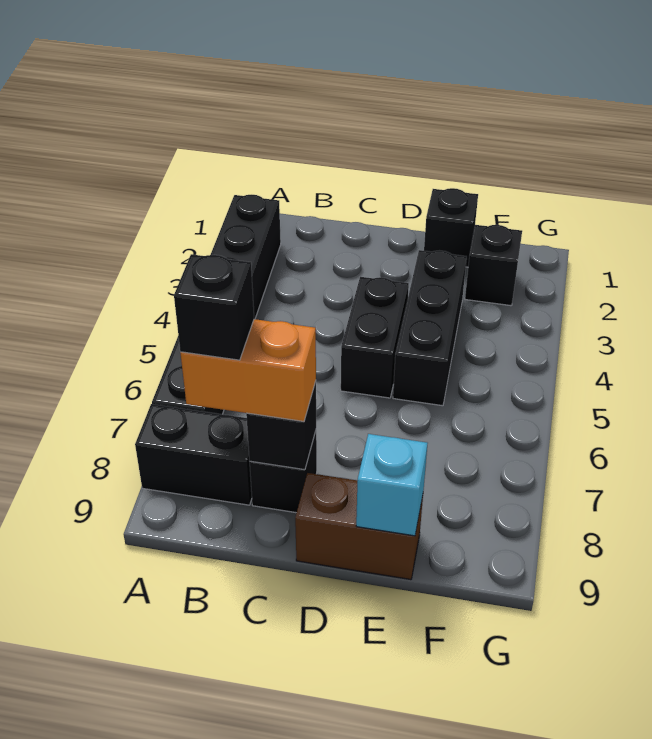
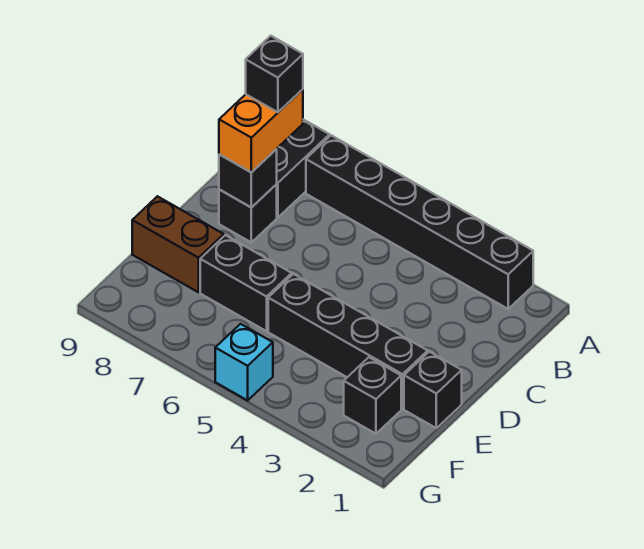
black brick D4:D5 level 1 -> black brick E6:E7 level 1
brown brick D9:E9 level 1 -> brown brick E8:E9 level 1
black brick E3:E5 level 1 -> black brick E2:E5 level 1
cyan brick E9 level 2 -> cyan brick G5 level 1

